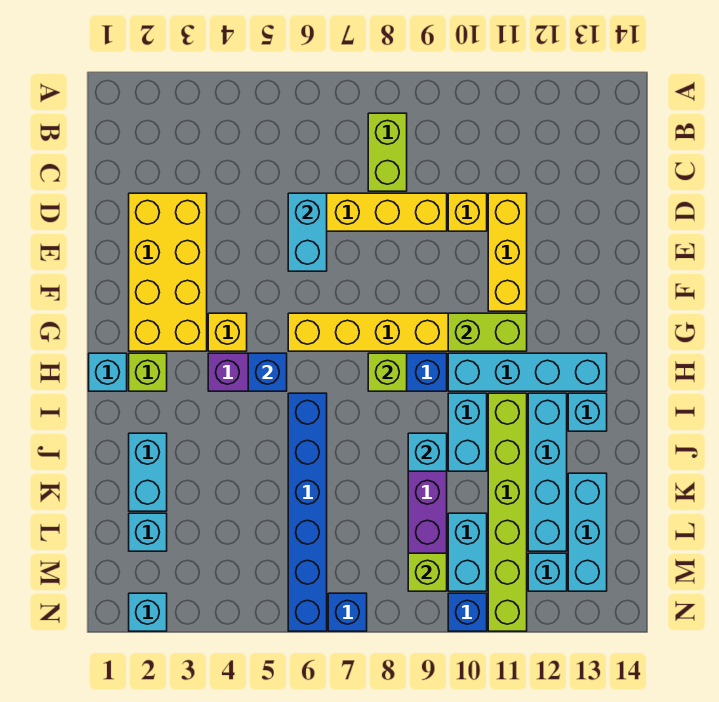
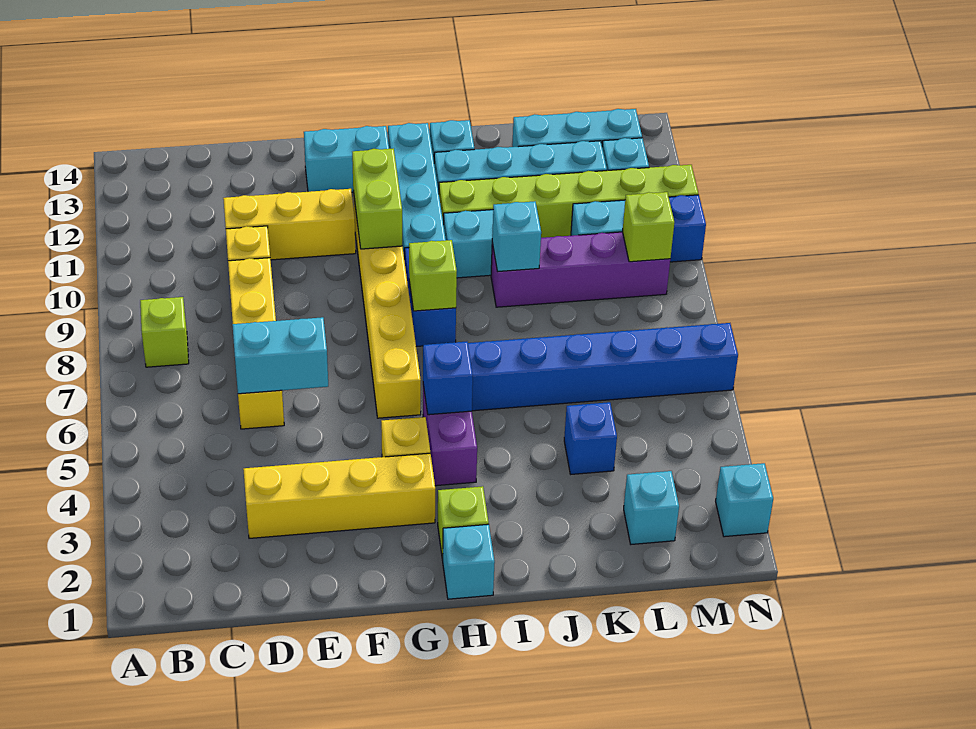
lime brick B8:C8 level 1 -> lime brick B8 level 1
yellow brick D2:G3 level 1 -> yellow brick D3:G3 level 1
cyan brick J2:K2 level 1 -> cyan brick F13:G13 level 1
blue brick N7 level 1 -> blue brick K4 level 1

